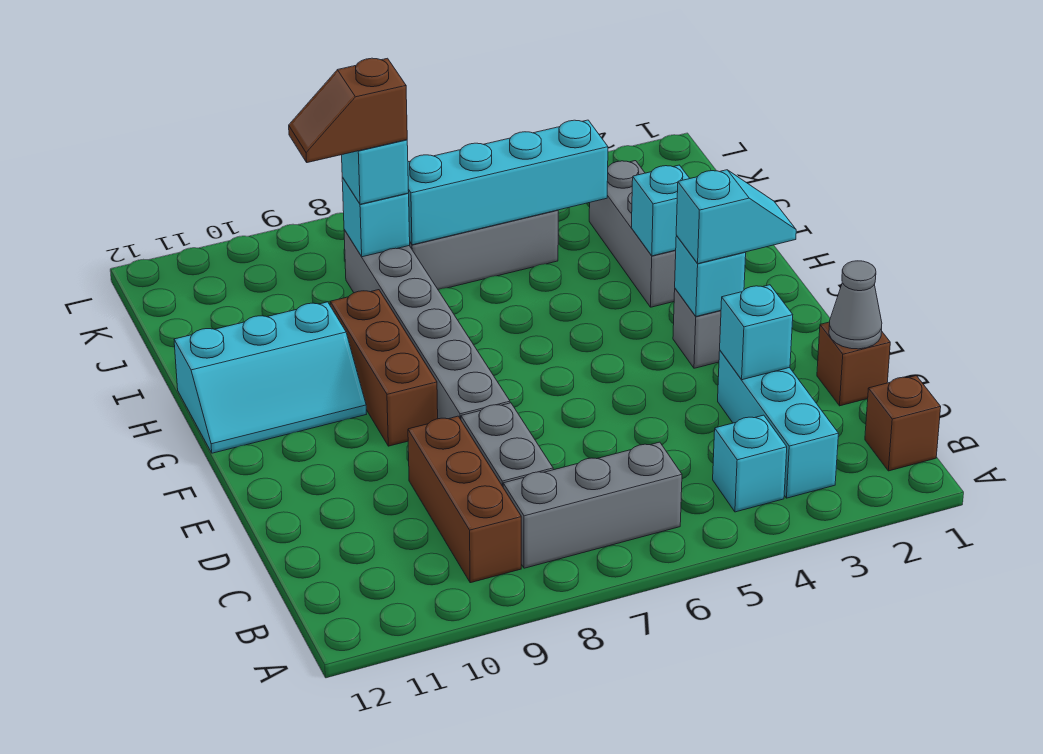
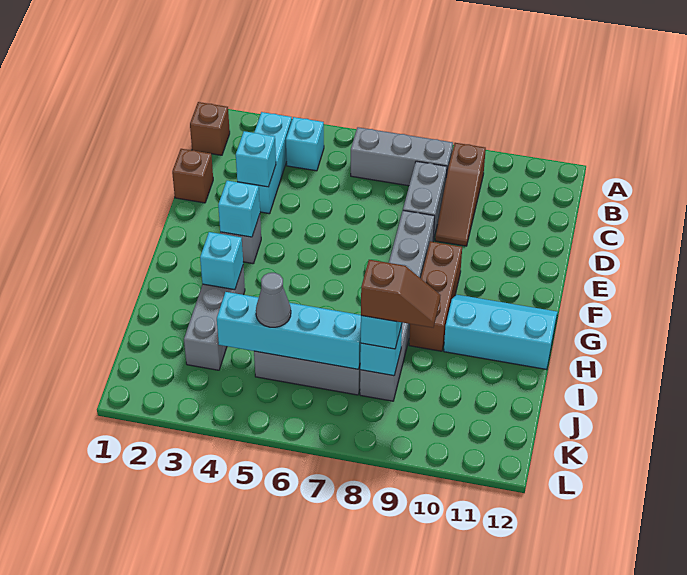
brown brick B9:D9 level 1 -> brown slope B9:D9 level 1 top B
grey cone D1 level 2 -> grey cone J5 level 3
cyan slope F2:F3 level 3 top 3 -> none

